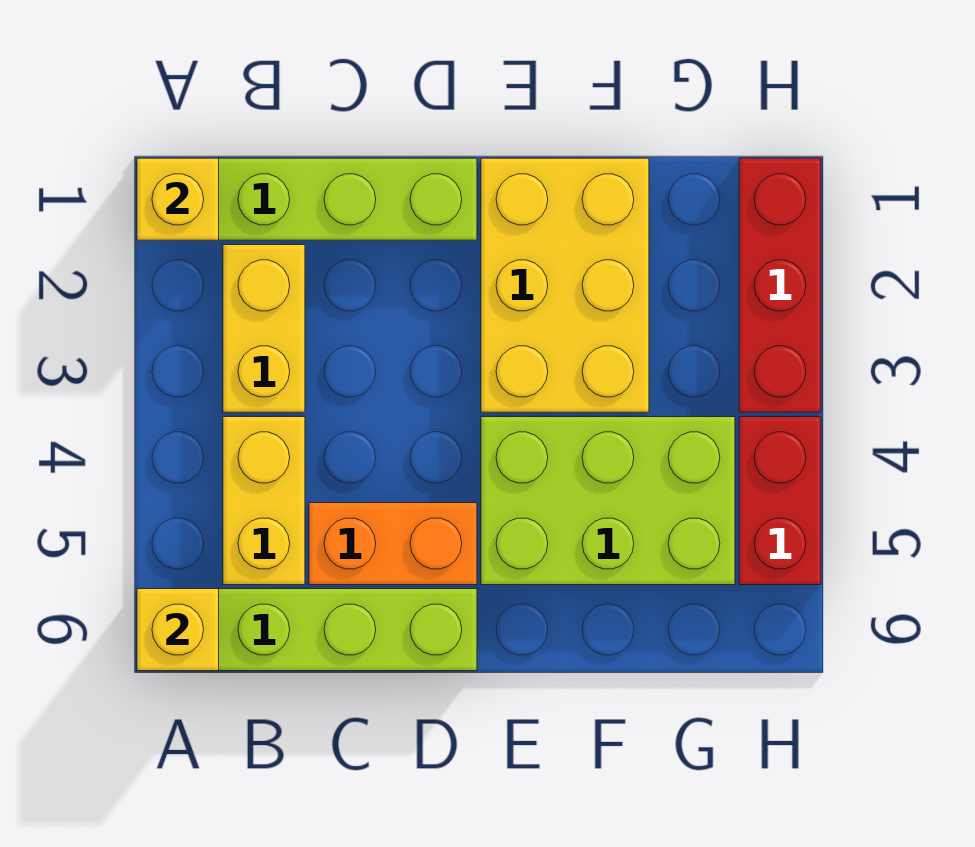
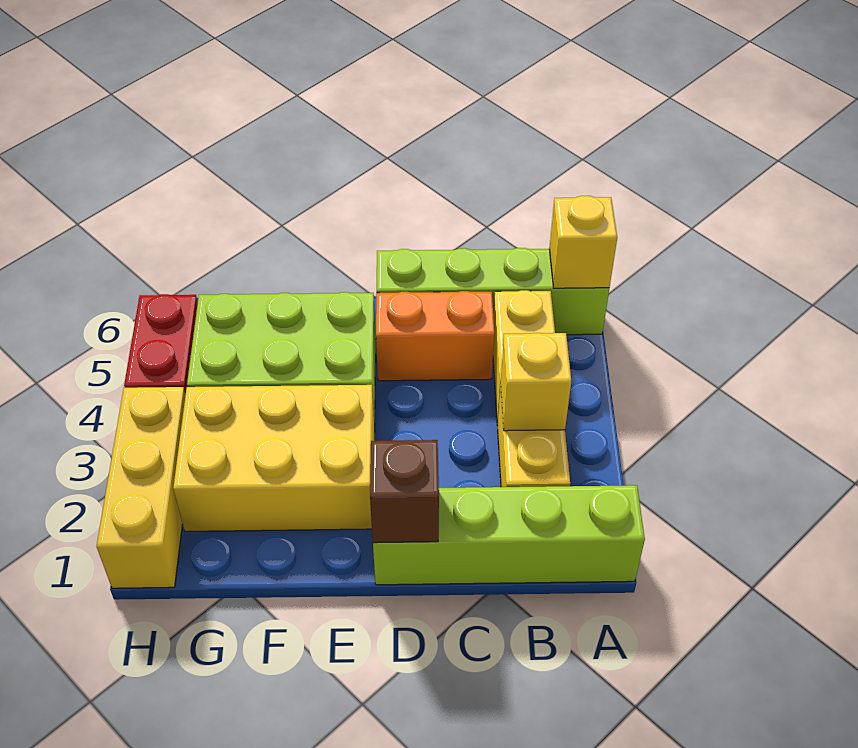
yellow brick A1 level 2 -> yellow brick B3 level 2
none -> brown brick D1 level 2
yellow brick E1:F3 level 1 -> yellow brick E2:G3 level 1
red brick H1:H3 level 1 -> yellow brick H1:H3 level 1

